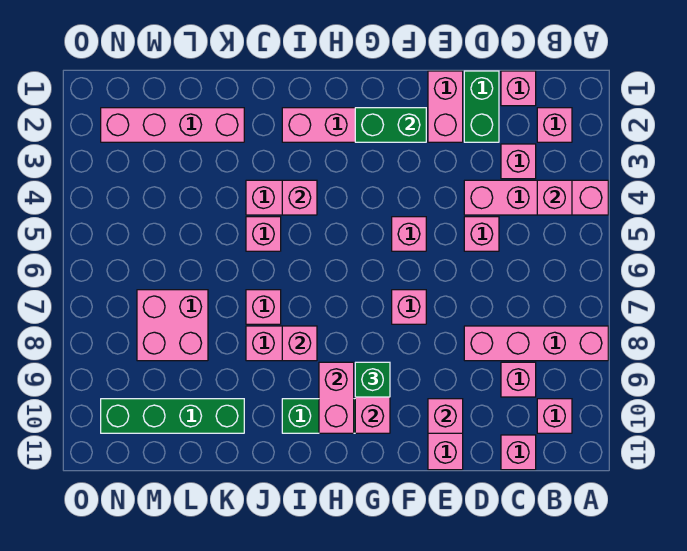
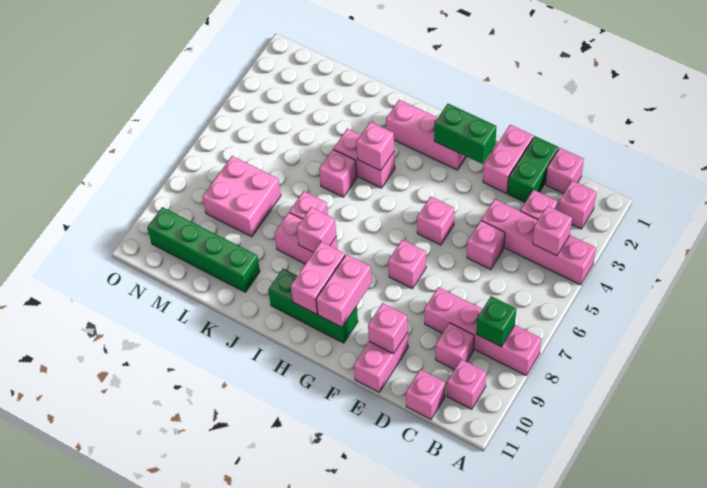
green brick G9 level 3 -> green brick B8 level 2
pink brick K2:N2 level 1 -> none

